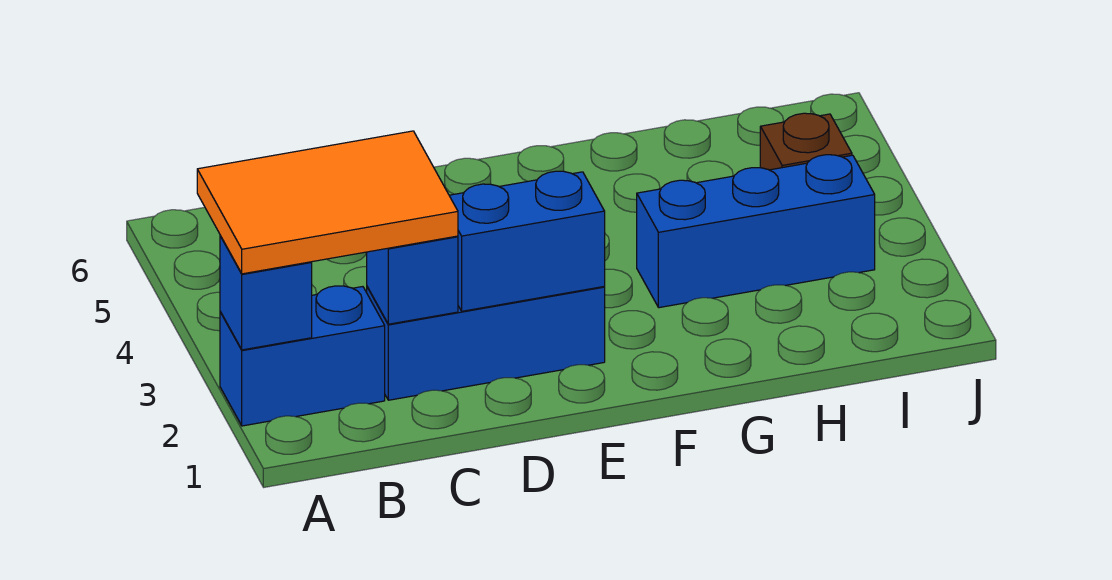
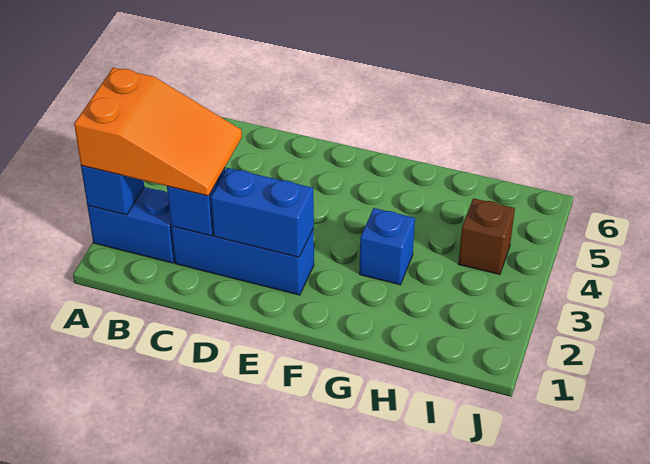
orange tile A2:C3 level 3 -> orange slope A2:C3 level 3 top A
blue brick G3:I3 level 1 -> blue brick G3 level 1

